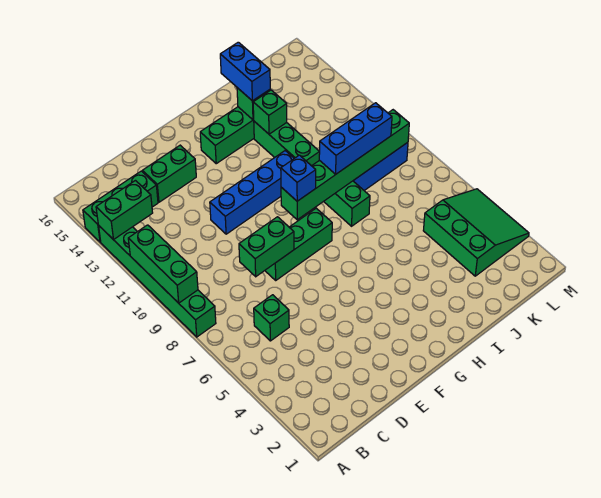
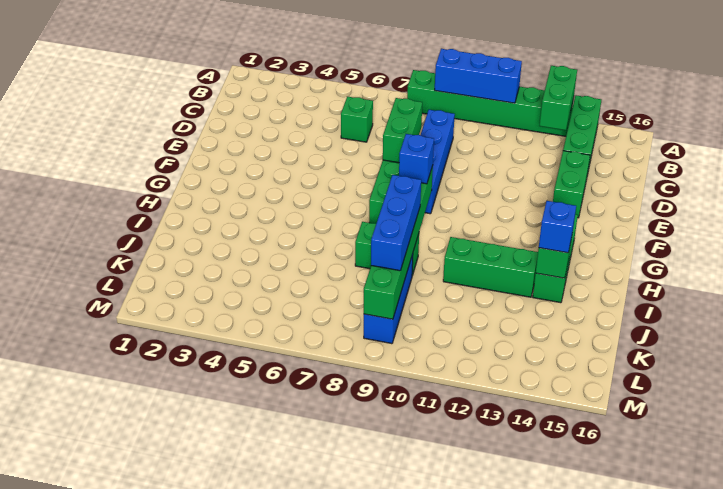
green brick A9:A11 level 2 -> blue brick A9:A11 level 2
blue brick E11:H11 level 1 -> blue brick C9:F9 level 1
green brick I13 level 2 -> none
blue brick I14:I15 level 3 -> blue brick I14 level 3
green slope K3:M5 level 1 top K -> none

